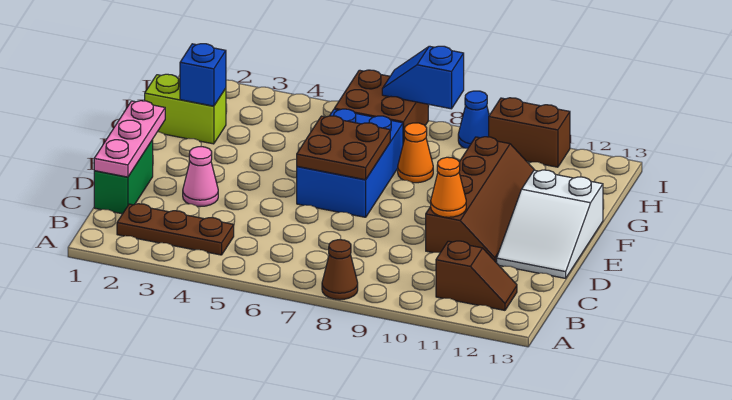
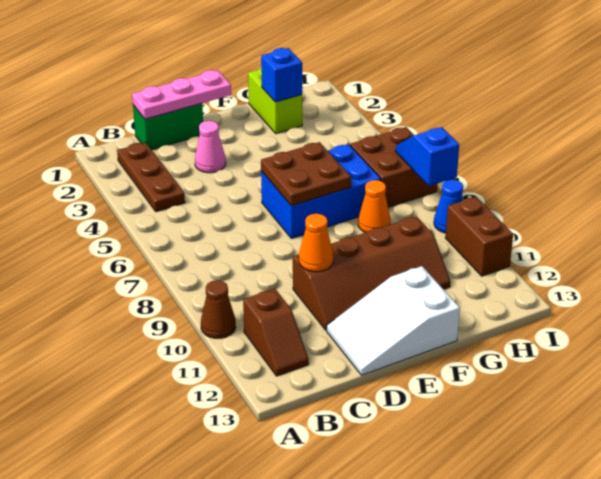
brown cone A8 level 1 -> brown cone A10 level 1

